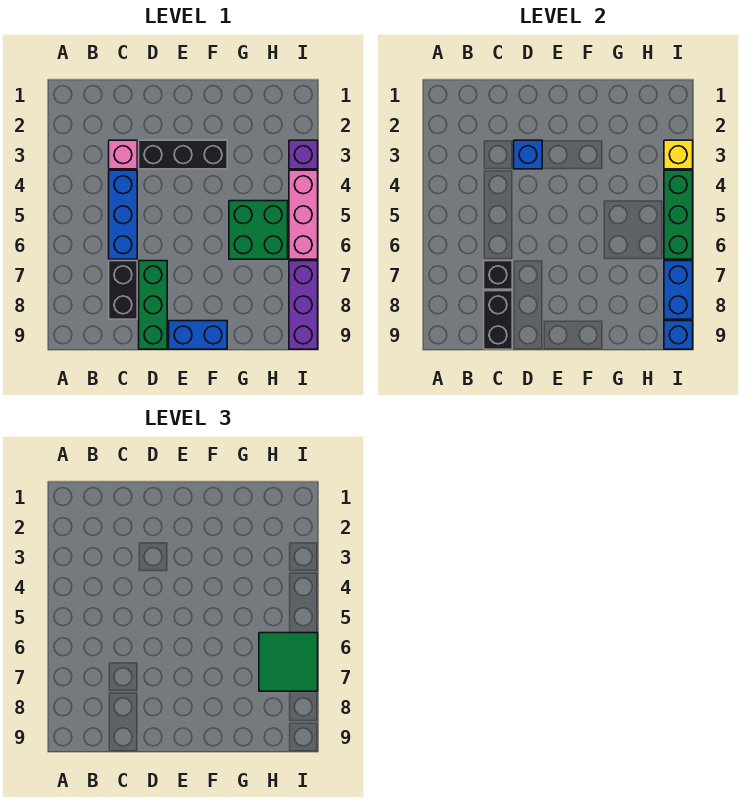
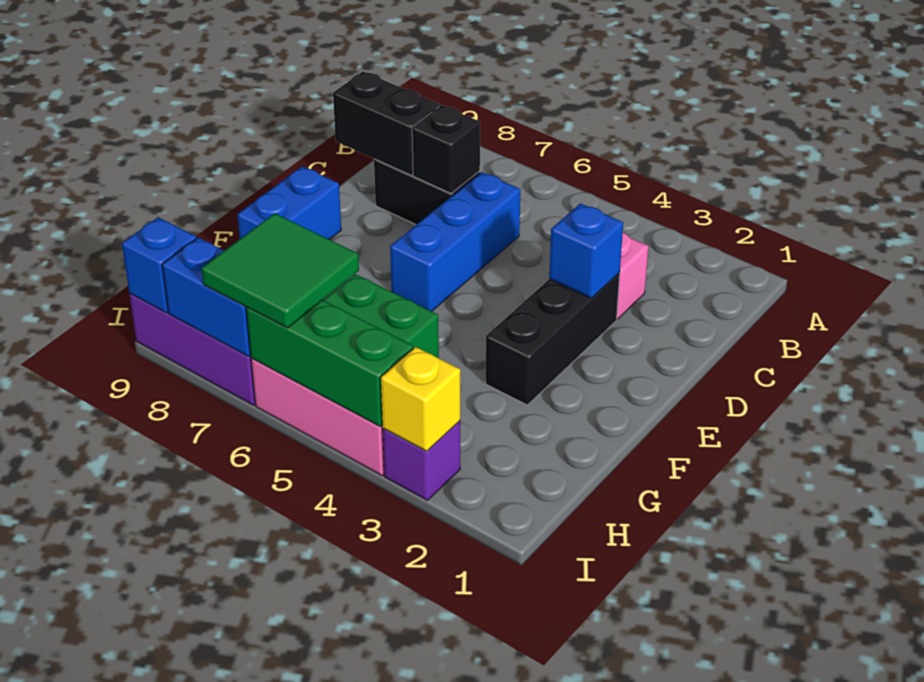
blue brick C4:C6 level 1 -> blue brick C6:E6 level 1
green brick D7:D9 level 1 -> none

